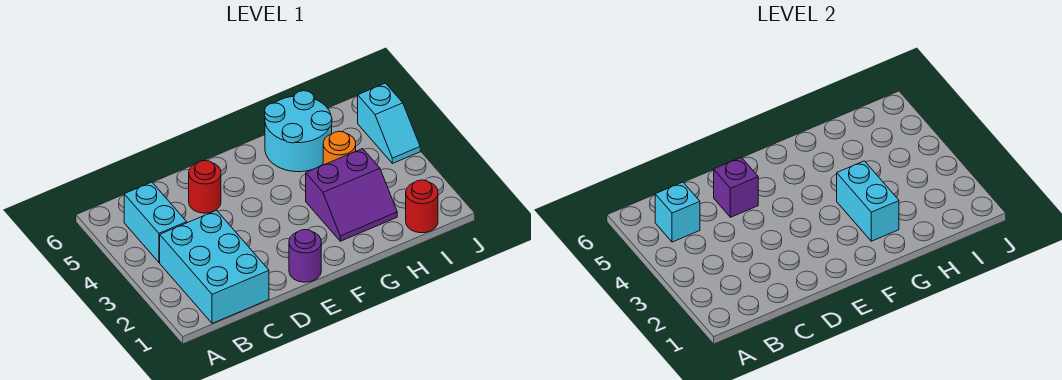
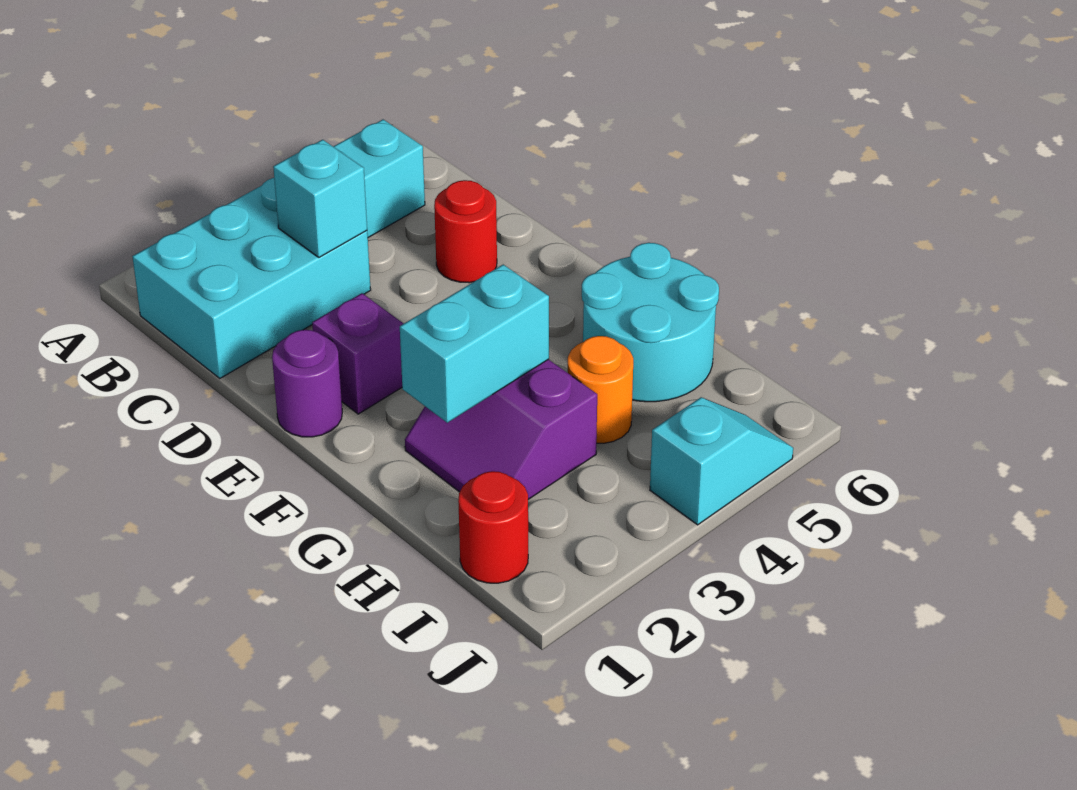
cyan brick B5 level 2 -> cyan brick C3 level 2
purple brick D5 level 2 -> purple brick E2 level 1
cyan slope J4:J5 level 1 top 5 -> cyan slope J4:J5 level 1 top 4

